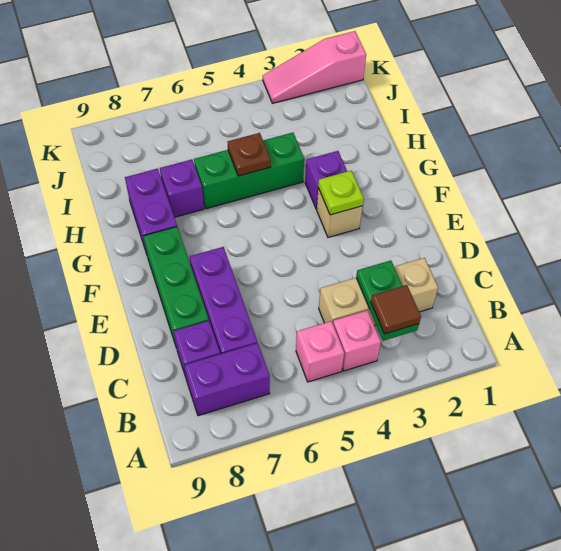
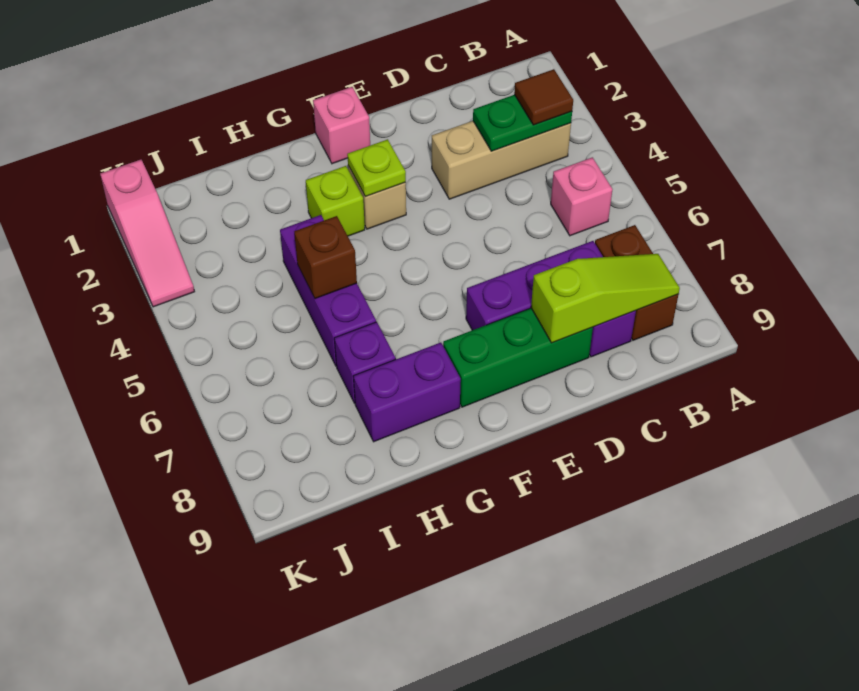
pink brick B4 level 1 -> pink brick F1 level 1
purple brick B7:B8 level 1 -> brown brick B7:B8 level 1
none -> lime slope B8:D8 level 2 top D
tan brick C2:C4 level 1 -> tan brick B3:D3 level 1
purple brick G3 level 1 -> lime brick G3 level 1
green brick H4:H6 level 1 -> purple brick H4:H6 level 1
brown plate H5 level 2 -> brown brick H5 level 2

